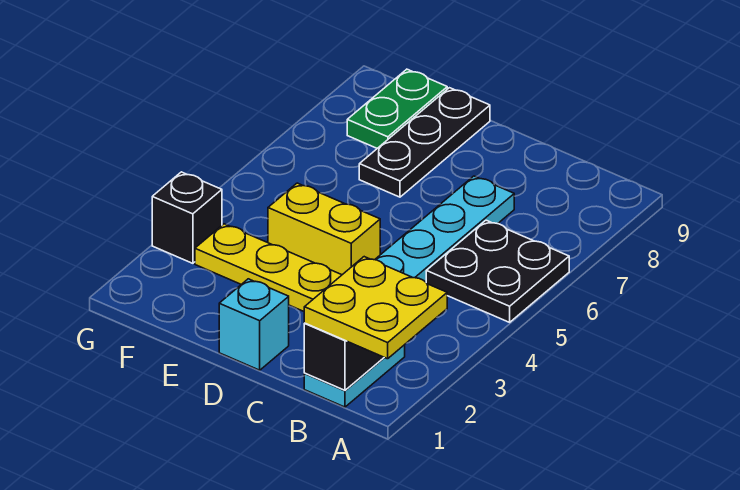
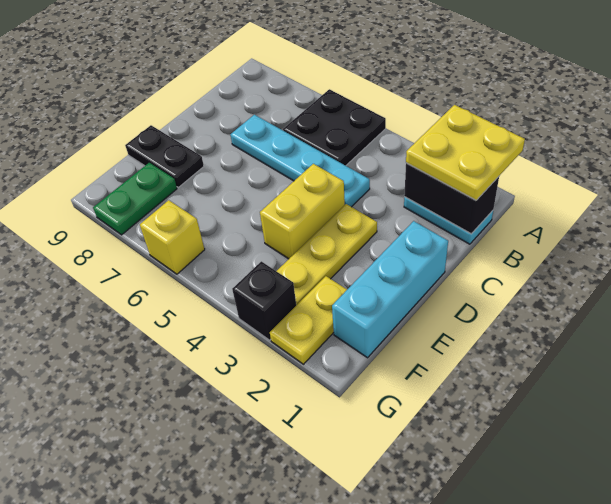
cyan brick D1 level 1 -> cyan brick D1:F1 level 1
black plate E7:E9 level 1 -> black plate E8:E9 level 1
none -> yellow plate F2:G2 level 1
green plate F8:F9 level 1 -> green plate F8:G8 level 1
none -> yellow brick G6 level 1

